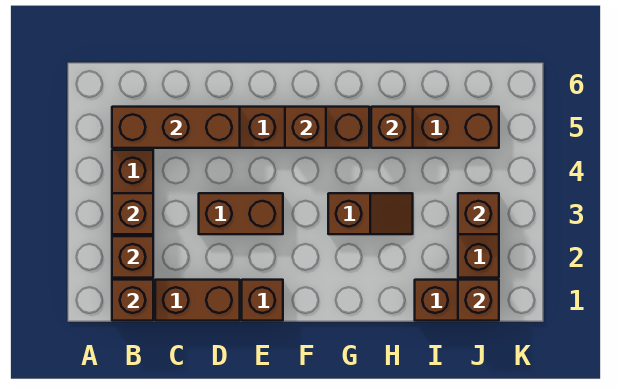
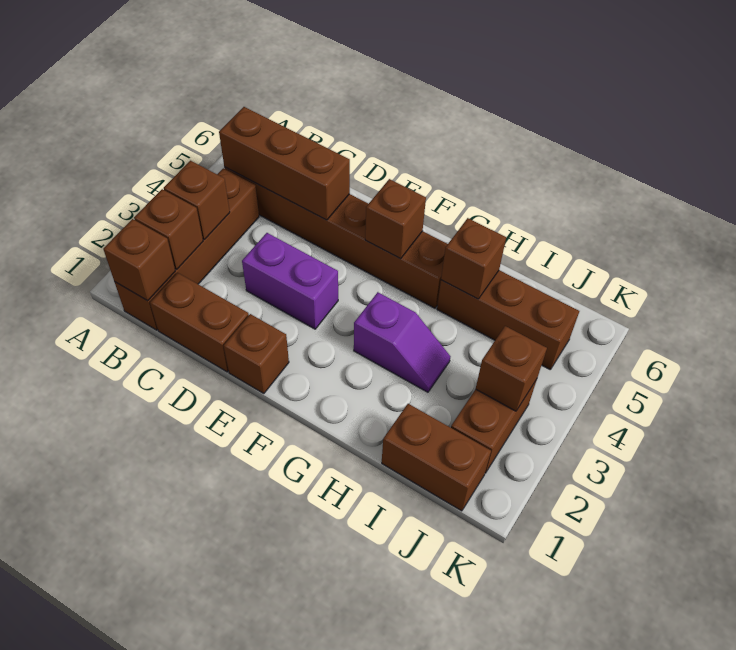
brown brick D3:E3 level 1 -> purple brick D3:E3 level 1
brown slope G3:H3 level 1 top G -> purple slope G3:H3 level 1 top G
brown brick J1 level 2 -> none

